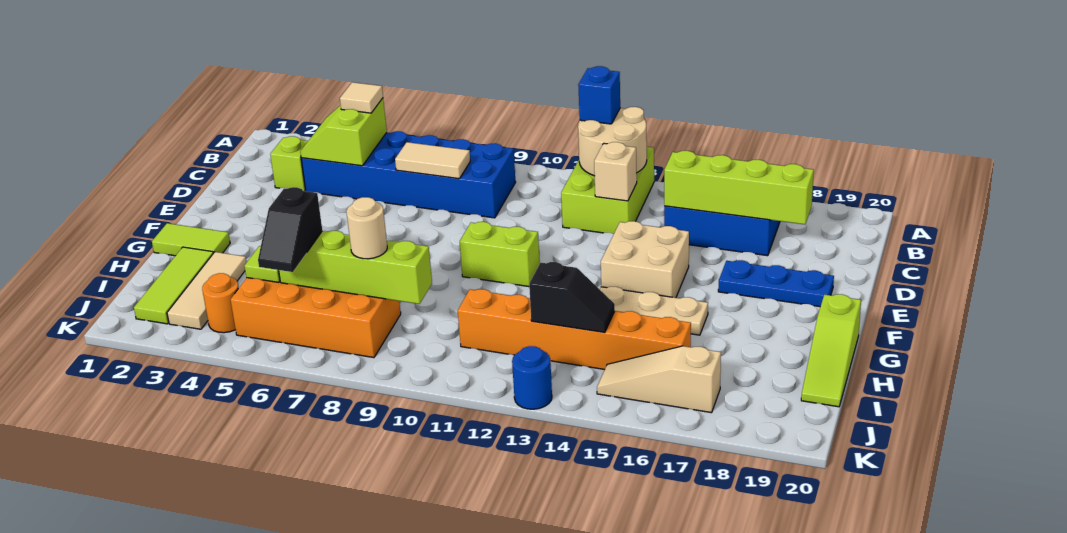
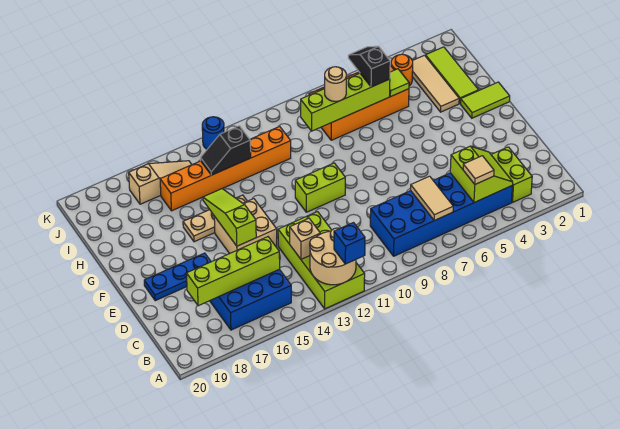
lime brick A12:C13 level 1 -> lime brick A12:D13 level 1
lime brick C3 level 1 -> lime brick B3:C3 level 1
tan tile C7:C8 level 2 -> tan tile B7:C7 level 2
lime slope G20:I20 level 1 top G -> lime slope E15:G15 level 2 top E

